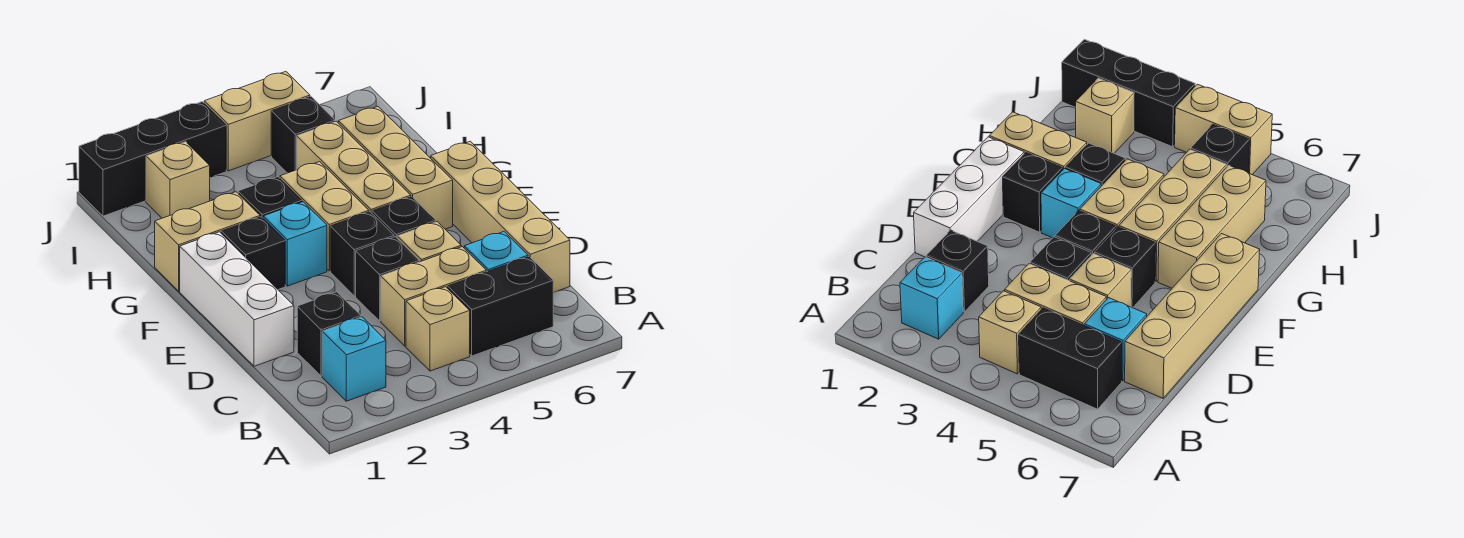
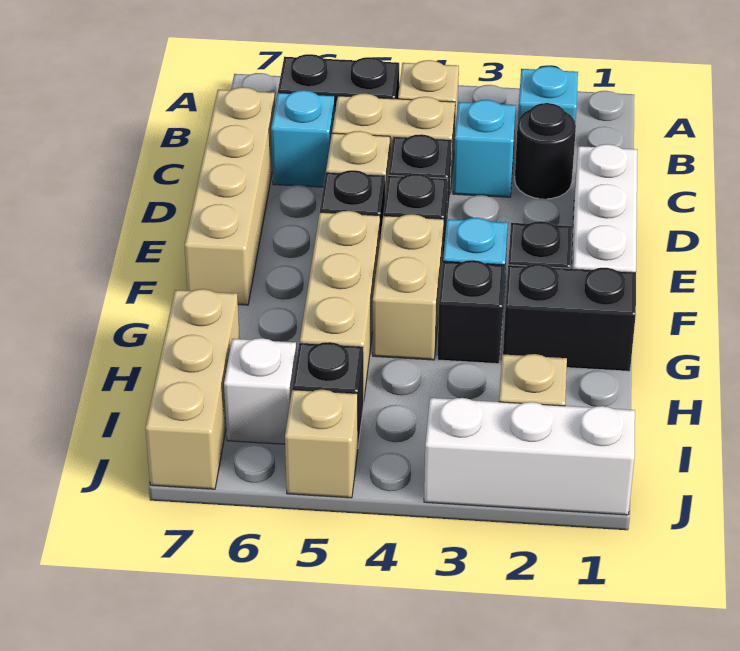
black brick C2 level 1 -> black round brick C2 level 1
none -> cyan brick C3 level 1
tan brick F6:H6 level 1 -> tan brick H7:J7 level 1
tan brick G1:G2 level 1 -> black brick G1:G2 level 1
none -> white brick I6 level 1
black brick J1:J3 level 1 -> white brick J1:J3 level 1
tan brick J4:J5 level 1 -> tan brick J5 level 1

